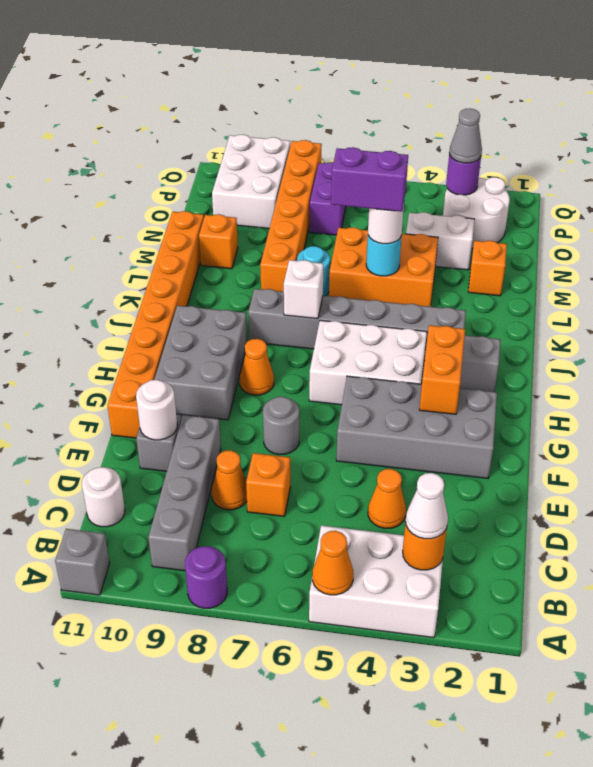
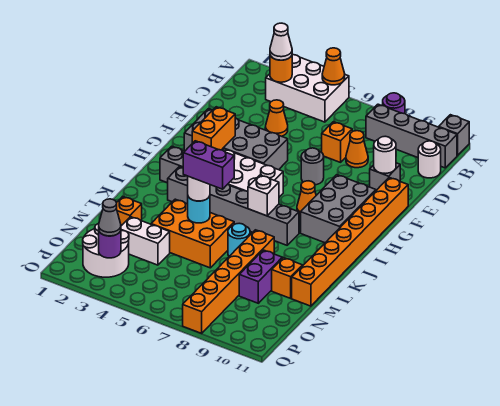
grey brick B9:E9 level 1 -> grey brick B8:B11 level 1
purple brick O7:P7 level 1 -> purple brick M9:N9 level 1
white brick O9:Q10 level 1 -> none

